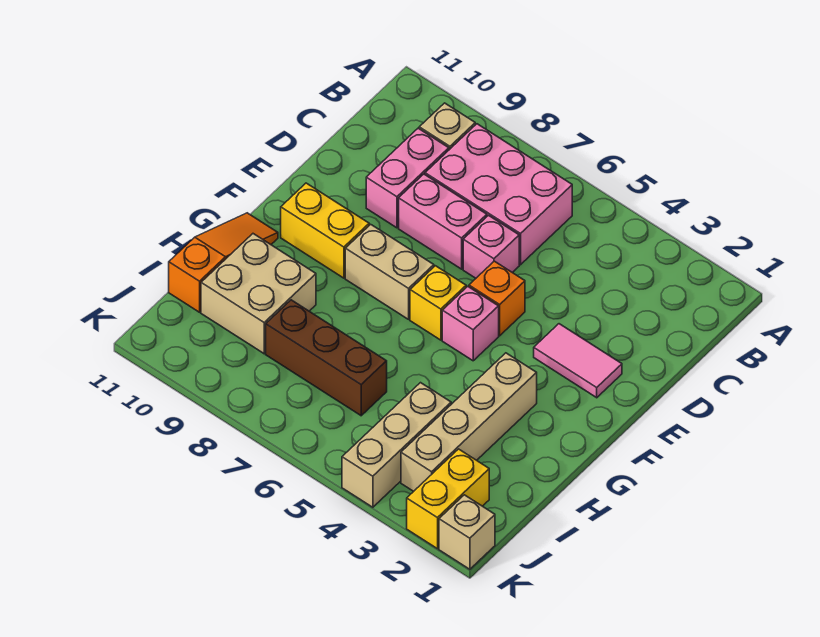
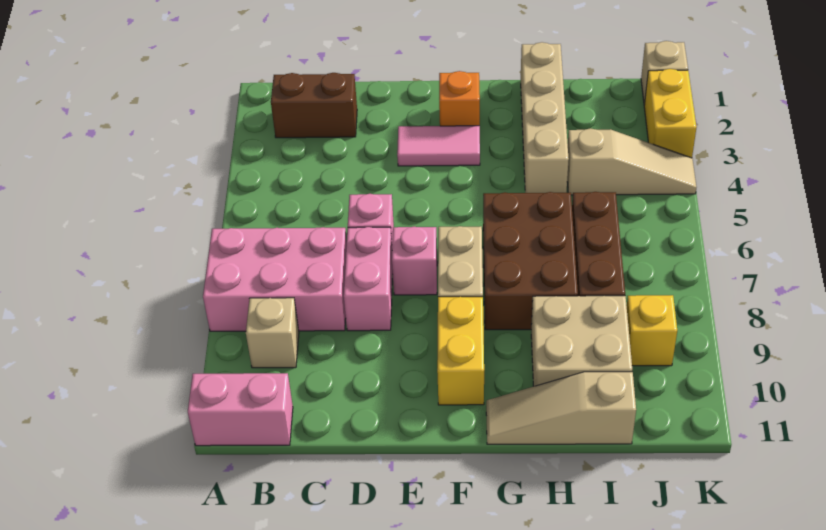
none -> brown brick B2:C2 level 1
pink brick B6:C8 level 1 -> pink brick A7:C8 level 1
pink brick C9:D9 level 1 -> pink brick A11:B11 level 1
pink tile E2:E3 level 1 -> pink tile E3:F3 level 1
orange brick E5 level 1 -> orange brick F2 level 1
pink brick F5 level 1 -> pink brick E7 level 1
yellow brick F6 level 1 -> yellow brick J9 level 1
tan brick G3:J3 level 1 -> tan brick H1:H4 level 1
none -> brown brick G6:H8 level 1
orange slope G11:I11 level 1 top I -> tan slope G11:I11 level 1 top I
tan brick I4:K4 level 1 -> tan slope I4:K4 level 1 top I
yellow brick J2:K2 level 1 -> yellow brick K2:K3 level 1

